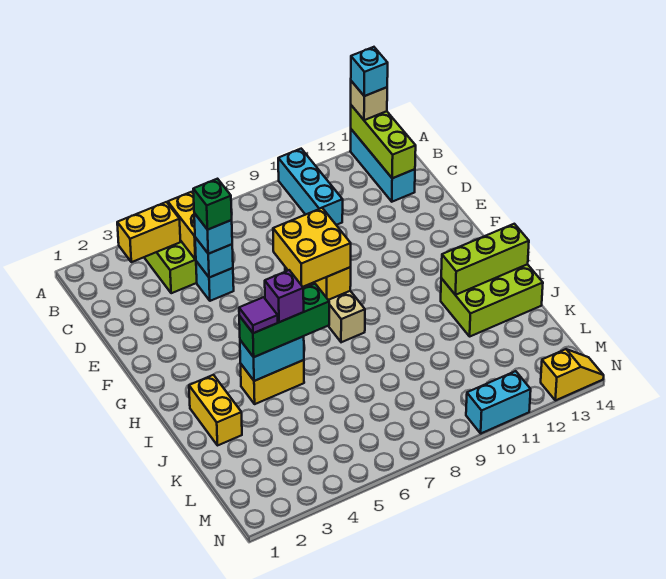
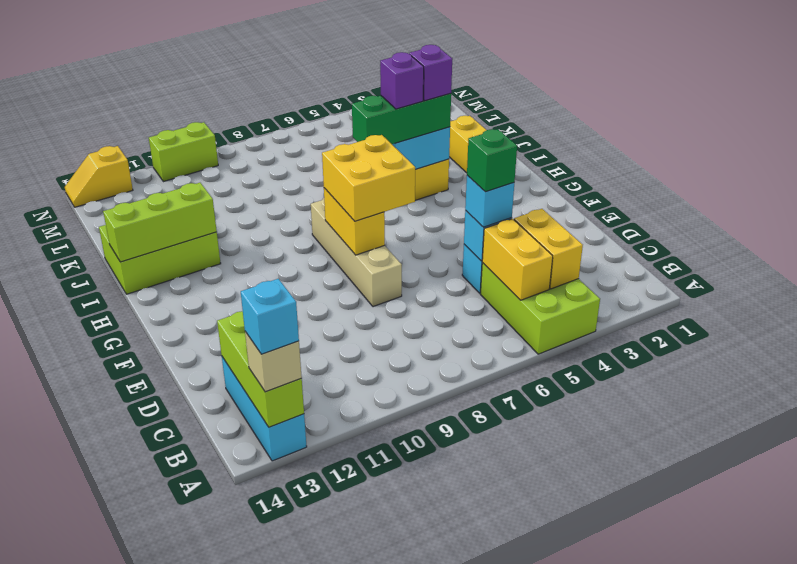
cyan brick A10:C10 level 1 -> none
yellow brick B3:B4 level 2 -> yellow brick B4:C4 level 2
purple tile I4 level 4 -> purple brick I4 level 4
cyan brick N10:N11 level 1 -> lime brick N10:N11 level 1

